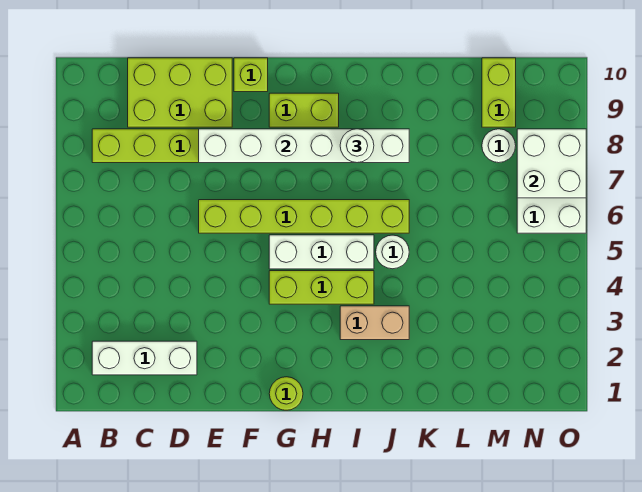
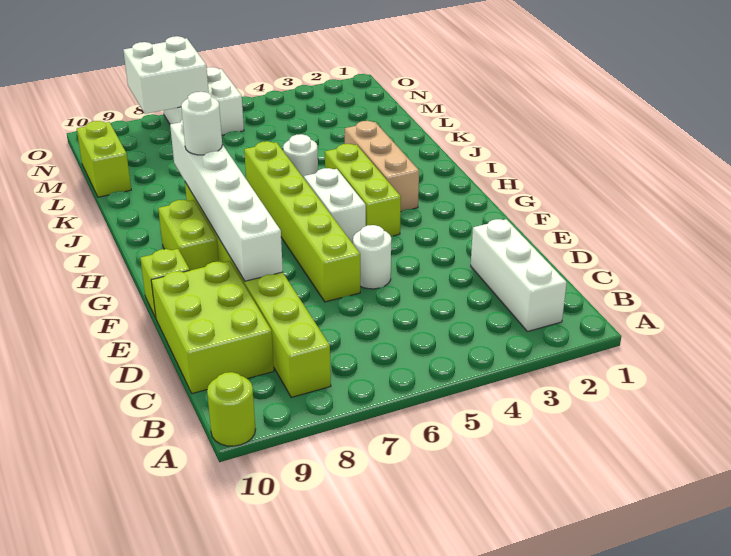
lime round brick G1 level 1 -> lime round brick A10 level 1
white brick G5:I5 level 1 -> white brick G5:H5 level 1
tan brick I3:J3 level 1 -> tan brick H3:J3 level 1
white round brick M8 level 1 -> white round brick E5 level 1
lime brick M9:M10 level 1 -> lime brick L10:M10 level 1

